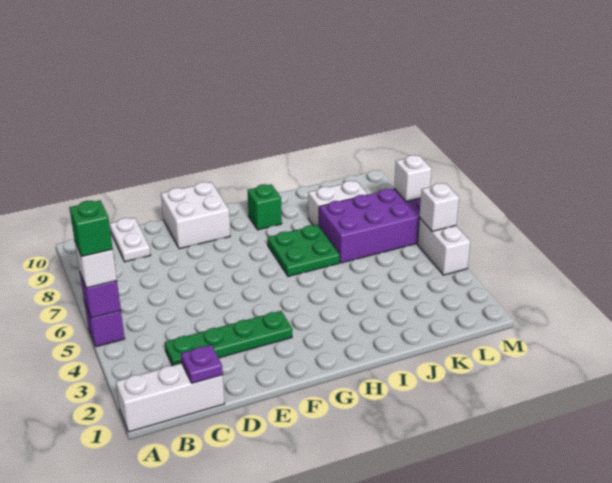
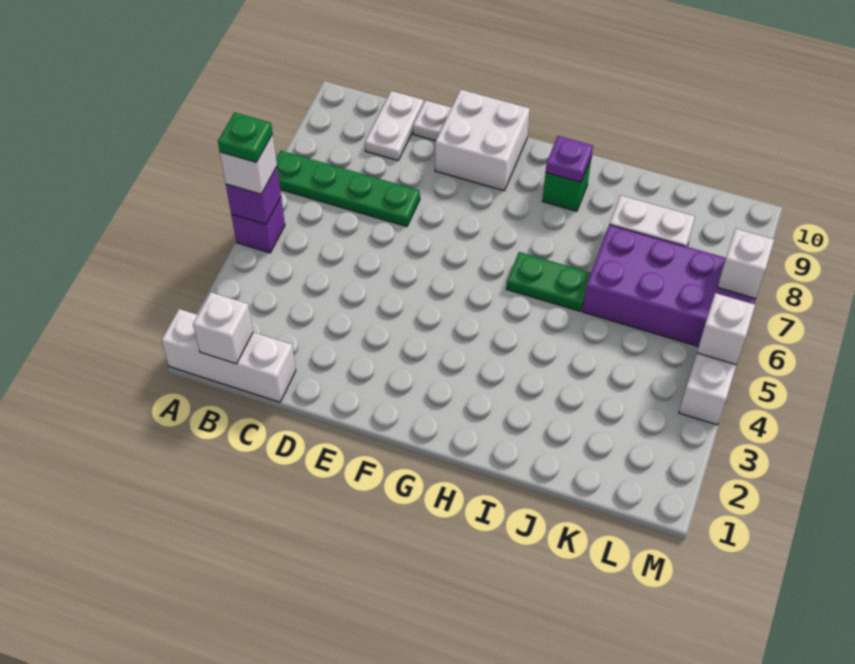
green brick A5 level 4 -> green plate A5 level 4
none -> white brick B1 level 2
purple plate C1 level 2 -> purple plate H9 level 2
green plate C3:F3 level 1 -> green plate A7:D7 level 1
none -> white plate D10 level 1
green plate H6:I7 level 1 -> green plate H6:I6 level 1

